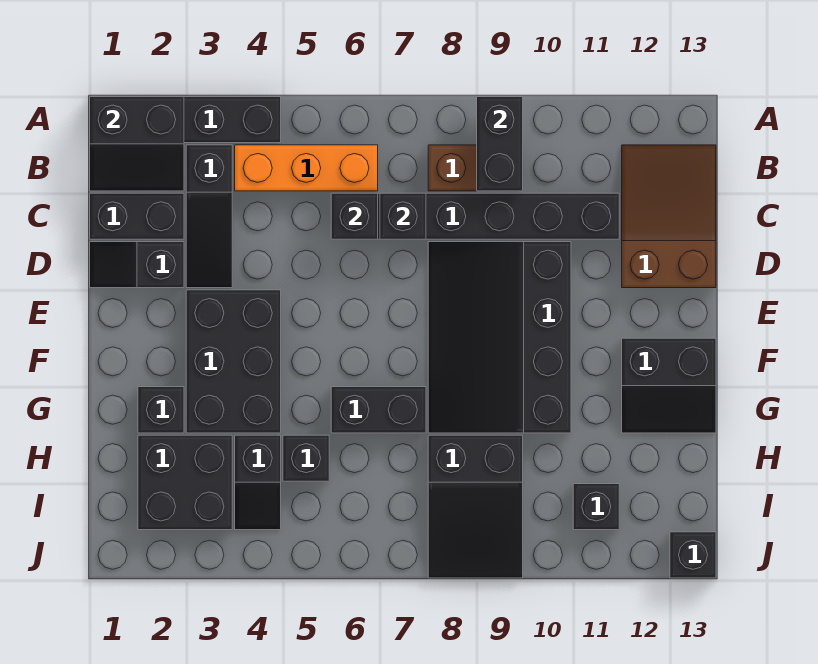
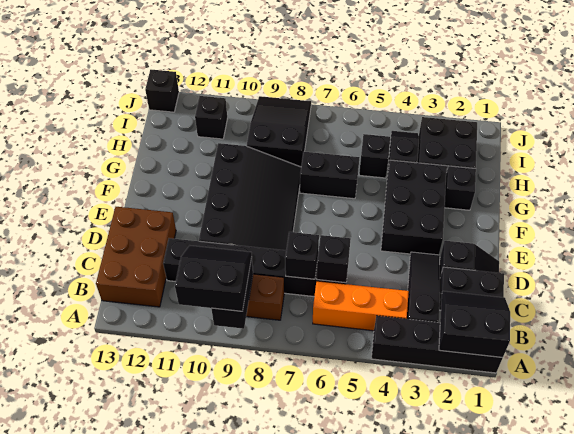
brown slope B12:D13 level 1 top D -> brown brick B12:D13 level 1
black slope F12:G13 level 1 top F -> black slope A9:B10 level 3 top A

